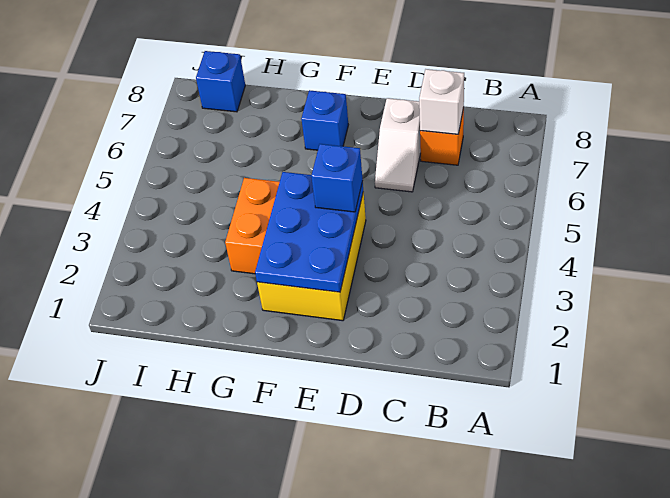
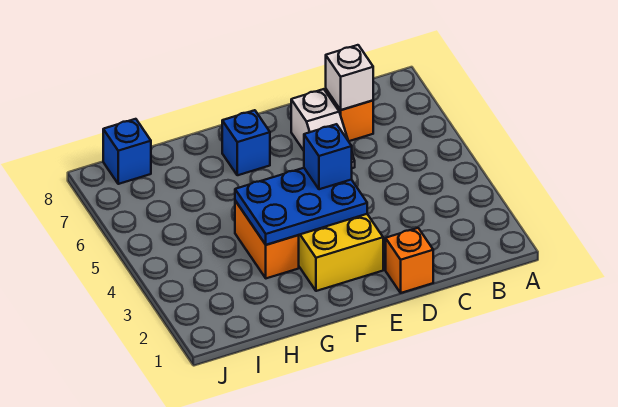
none -> orange brick D1 level 1
blue plate E2:F4 level 2 -> blue plate E3:G4 level 2

